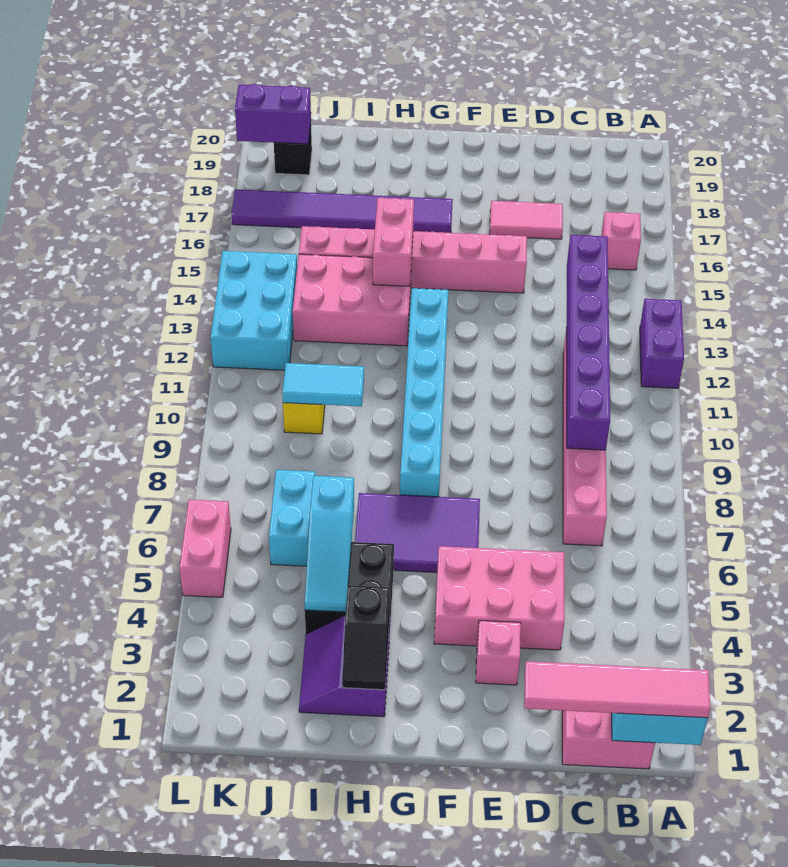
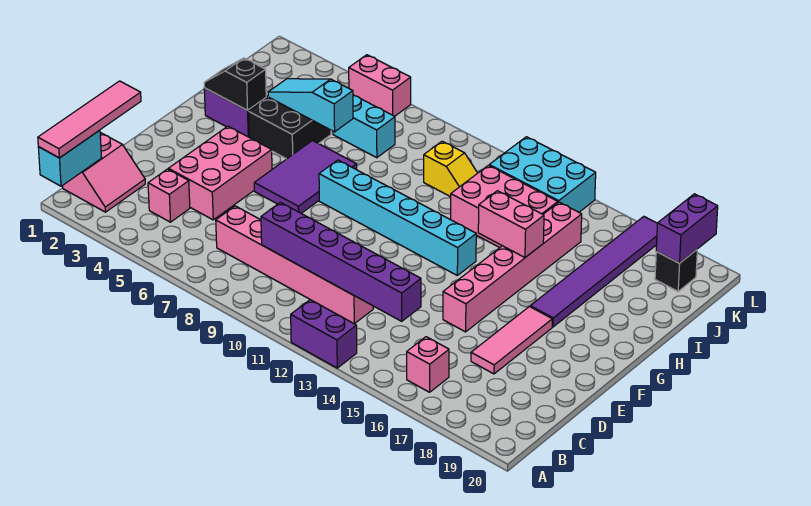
pink tile D17:E17 level 1 -> pink tile D17:F17 level 1
pink brick E3 level 1 -> pink brick C4 level 1
pink brick H13:J14 level 1 -> pink brick I12:J14 level 1
cyan tile I10:J10 level 2 -> none

